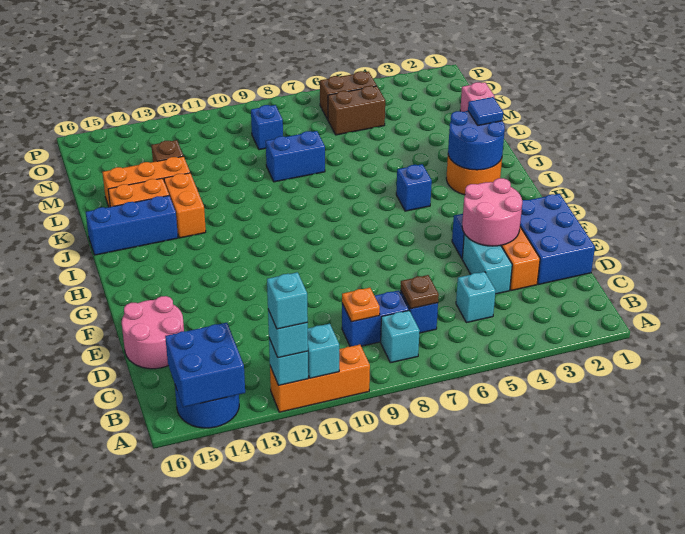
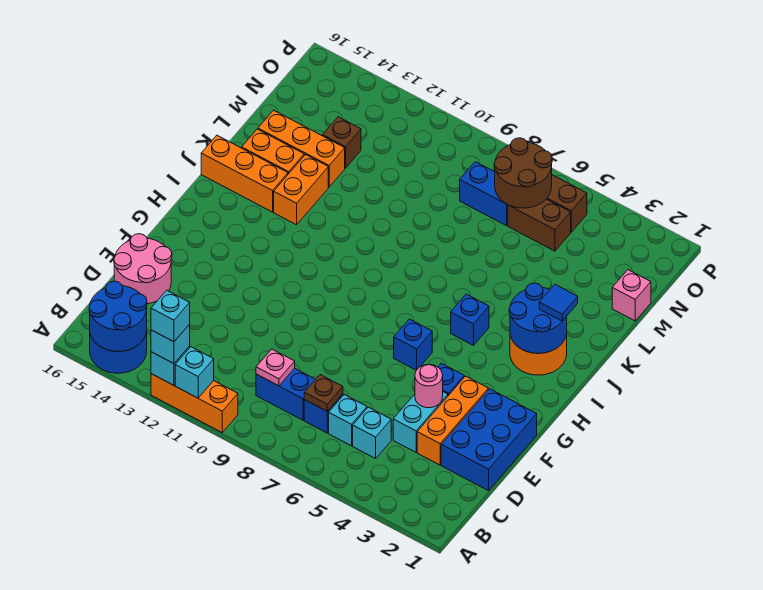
blue brick A14:B15 level 2 -> blue round brick A14:B15 level 2
cyan brick B8 level 1 -> cyan brick C6 level 1
orange plate C9 level 2 -> pink plate C9 level 2
pink round brick E3:F4 level 2 -> pink round brick E4 level 2
blue brick J14:J16 level 1 -> orange brick J14:J16 level 1
blue brick L8:L9 level 1 -> blue brick N7:N8 level 1
none -> brown round brick N6:O7 level 2
blue brick N9 level 1 -> blue brick G6 level 1

